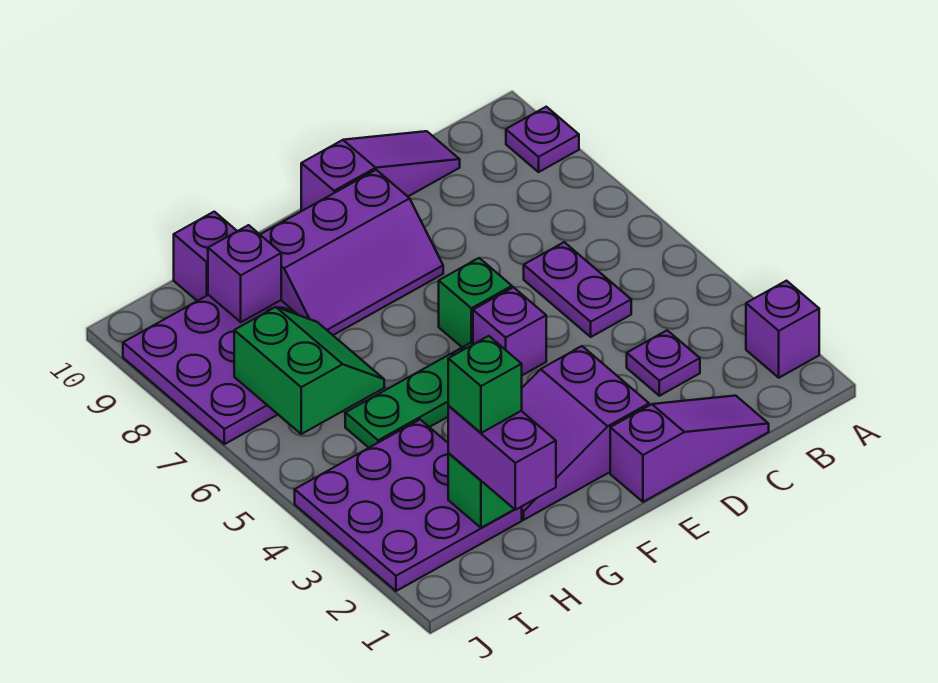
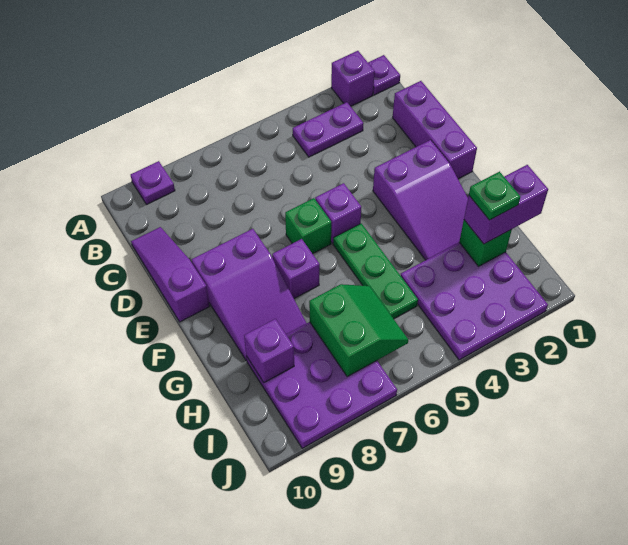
purple slope C1:E1 level 1 top E -> purple brick C1:E1 level 1
purple plate C3 level 1 -> purple plate A1 level 1
purple plate C5:C6 level 1 -> purple plate B3:B4 level 1
purple slope E8:G9 level 1 top 9 -> purple slope E8:G9 level 1 top E
green brick H2 level 4 -> green plate H2 level 4
green slope H6:I7 level 2 top I -> green slope H6:I7 level 2 top 7
purple brick H10 level 1 -> purple brick F7 level 1

